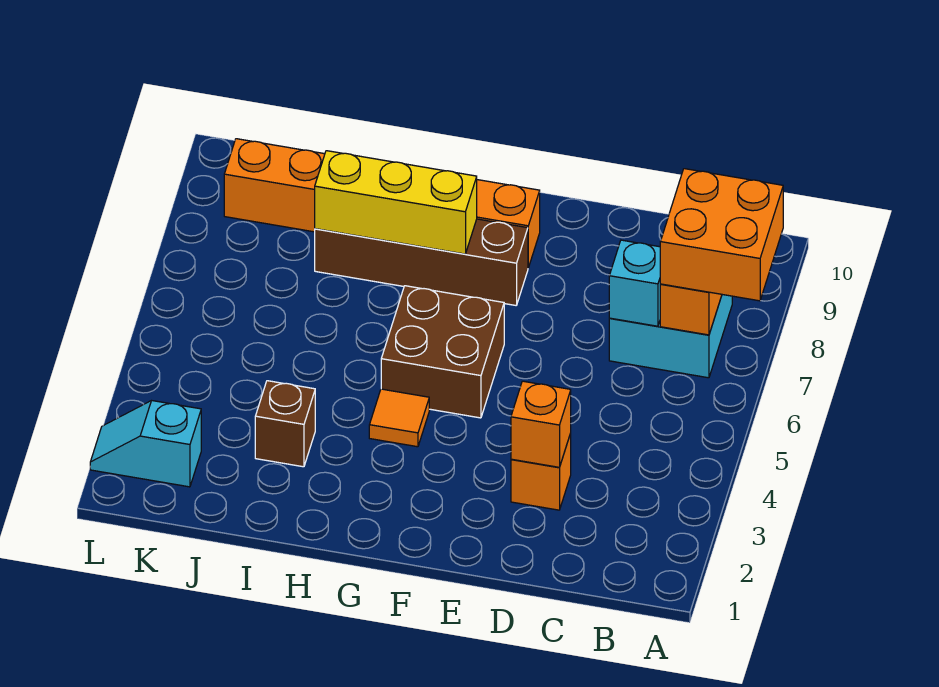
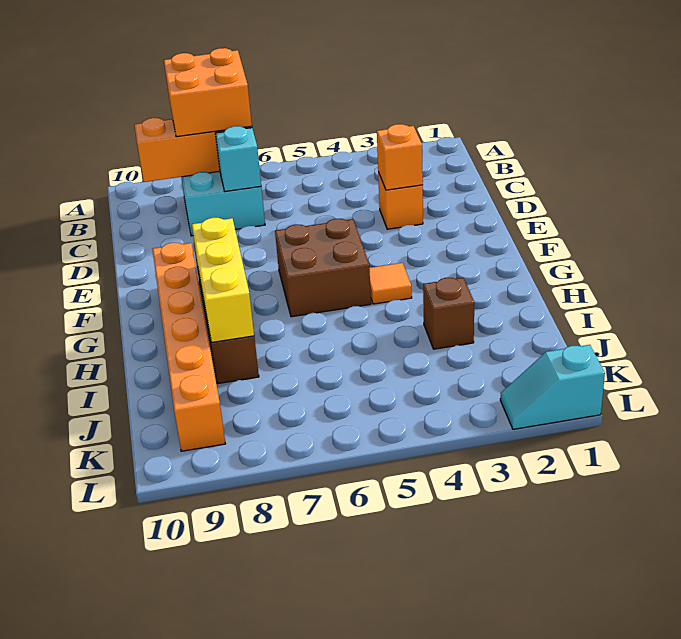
cyan slope K2:L2 level 1 top K -> cyan slope L1:L2 level 1 top 1

